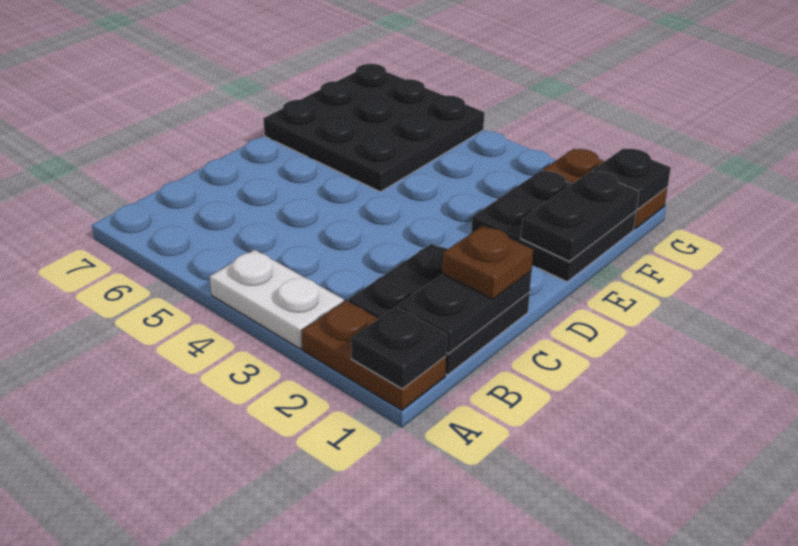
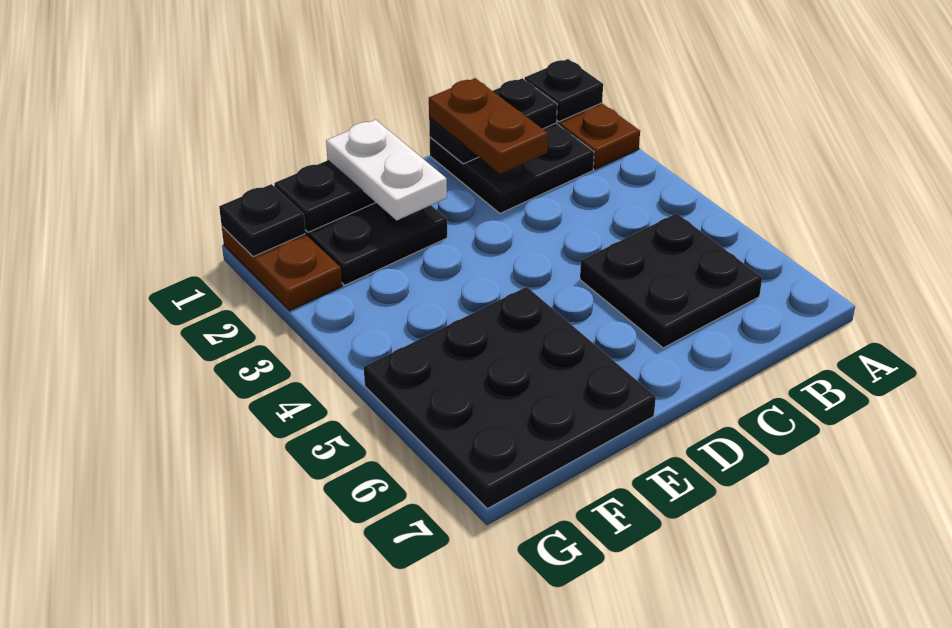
white plate A3:A4 level 1 -> white plate E1:E2 level 3
none -> black plate B5:C6 level 1
brown plate C1 level 3 -> brown plate C1:C2 level 3

